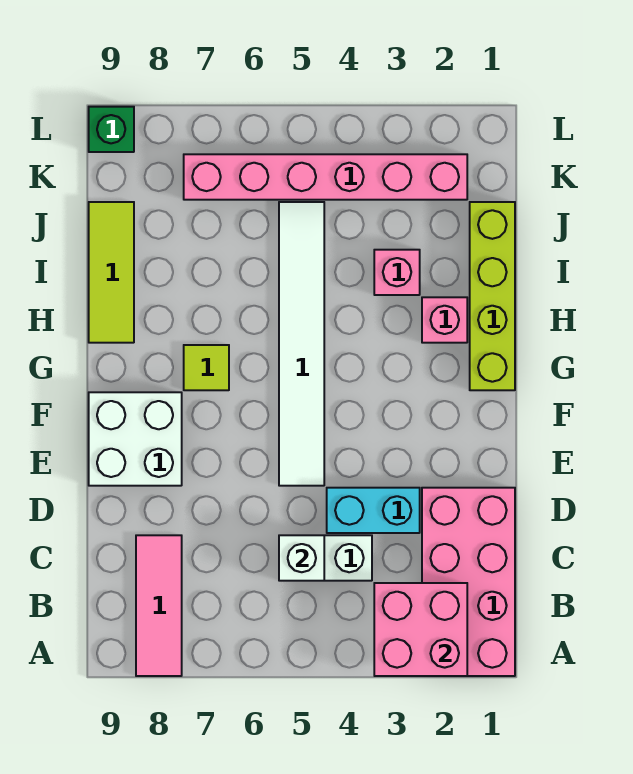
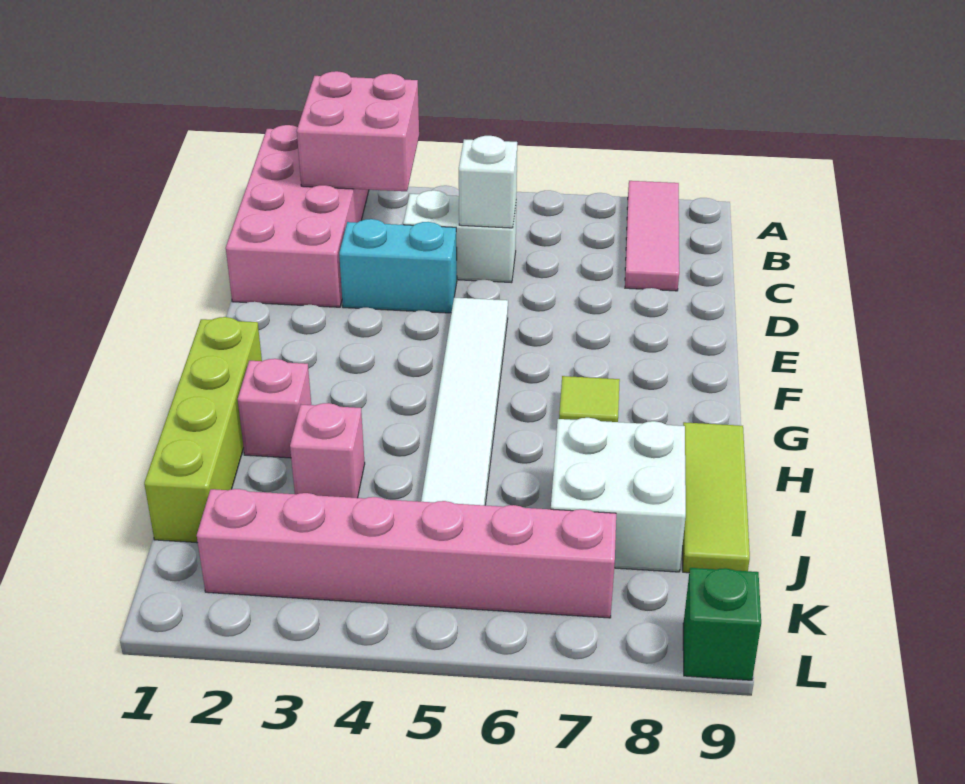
white brick E8:F9 level 1 -> white brick I7:J8 level 1

